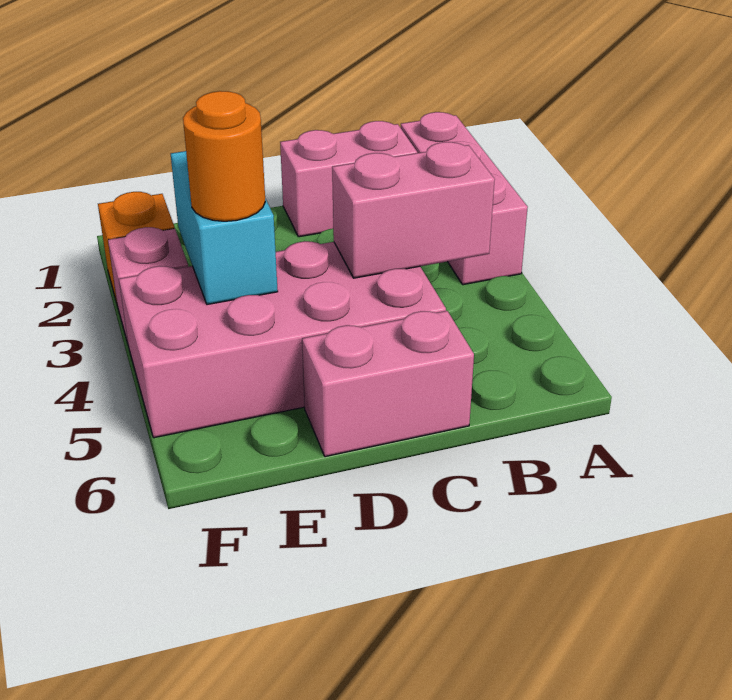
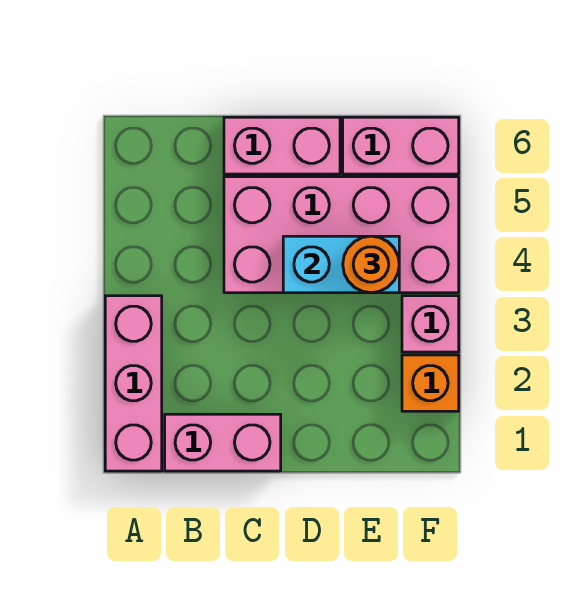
pink brick B4:C4 level 2 -> pink brick E6:F6 level 1
cyan brick E3:E4 level 2 -> cyan brick D4:E4 level 2

